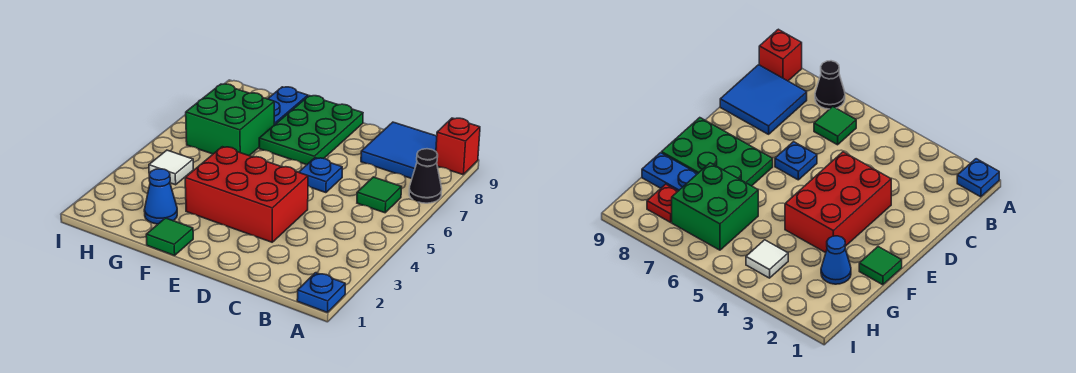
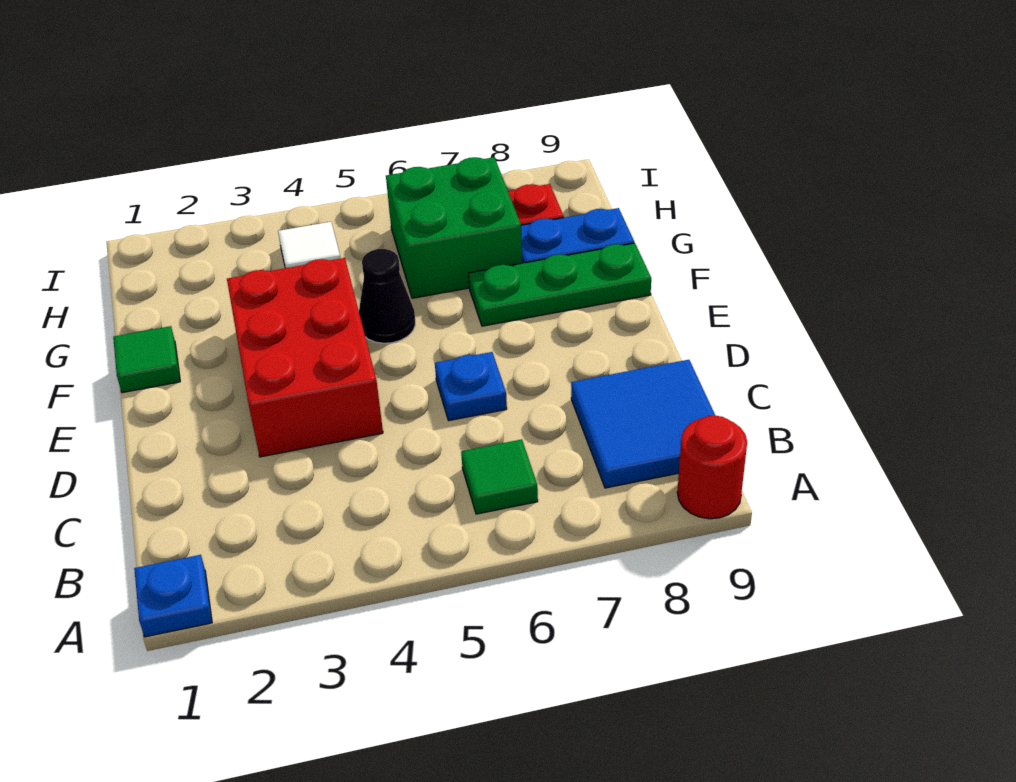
black cone A7 level 1 -> black cone F5 level 1
red brick A9 level 1 -> red round brick A9 level 1
green plate E7:F9 level 1 -> green plate F7:F9 level 1
blue cone G2 level 1 -> none

